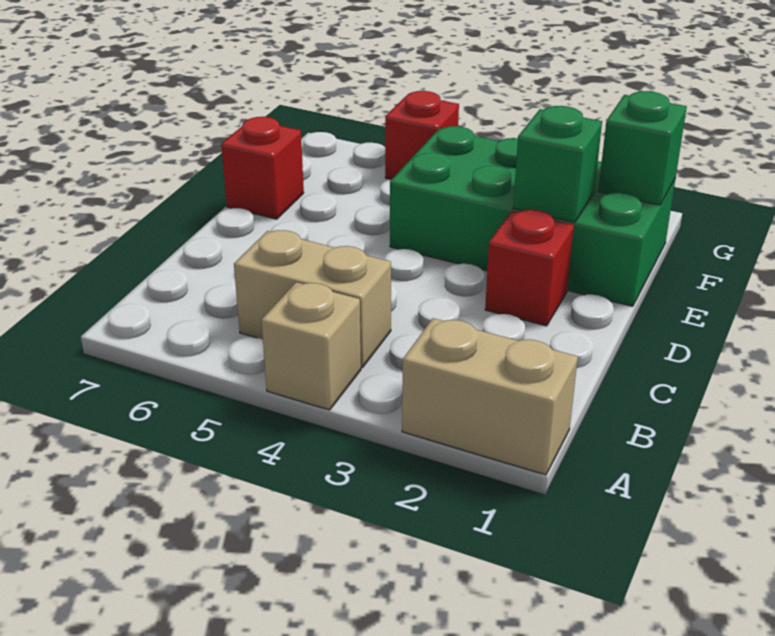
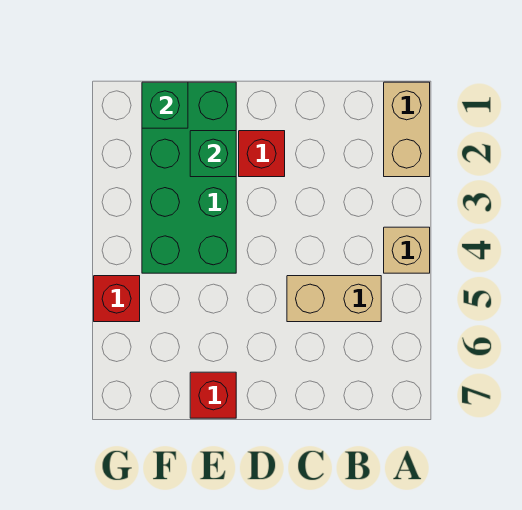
tan brick B4:B5 level 1 -> tan brick B5:C5 level 1

